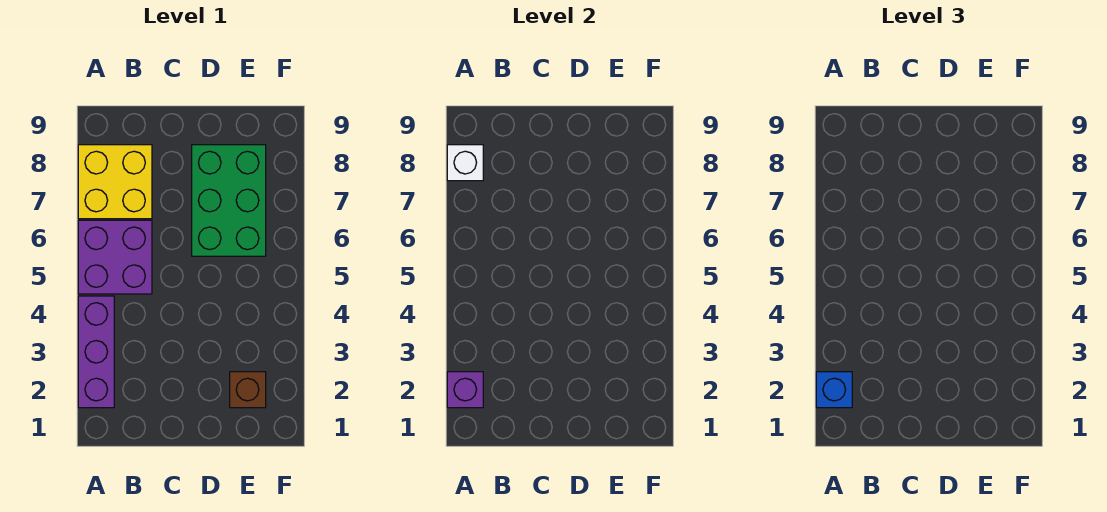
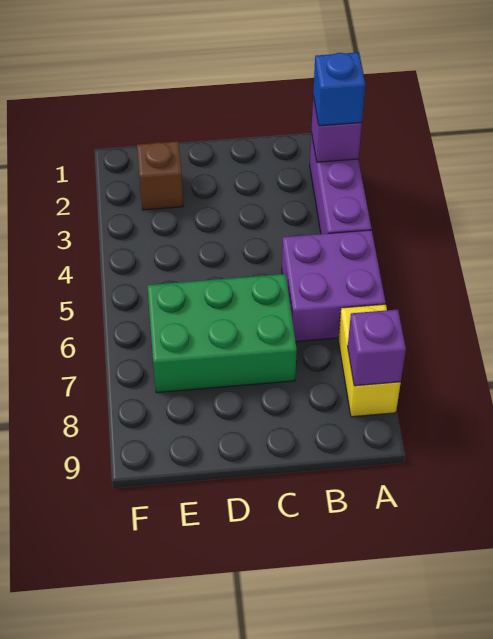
yellow brick A7:B8 level 1 -> yellow brick A7:A8 level 1
white brick A8 level 2 -> purple brick A8 level 2
green brick D6:E8 level 1 -> green brick C6:E7 level 1

